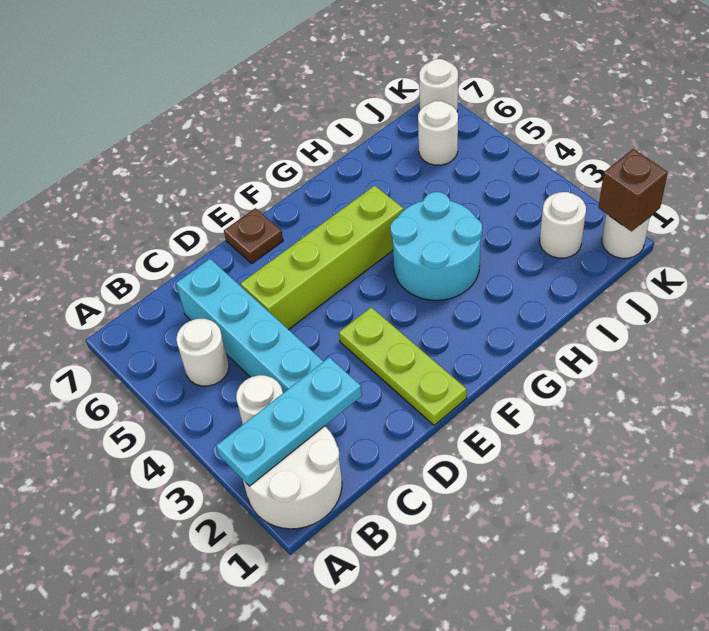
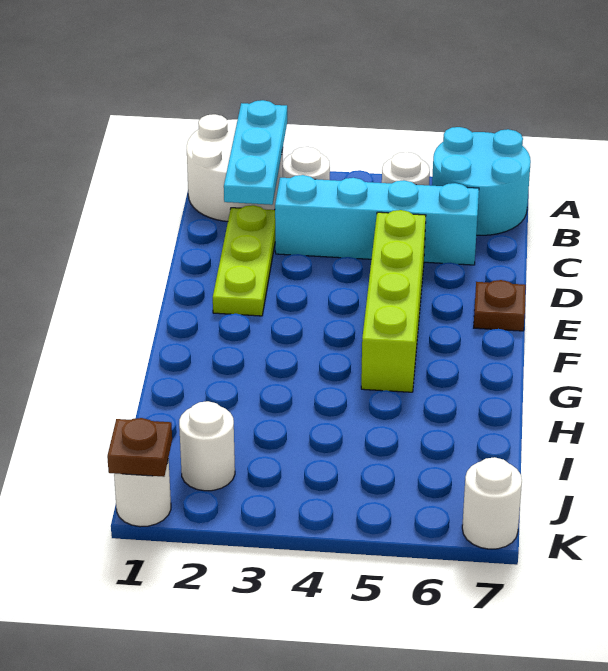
lime plate E1:E3 level 1 -> lime plate C2:E2 level 1
cyan round brick G3:H4 level 1 -> cyan round brick A6:B7 level 1
white round brick J6 level 1 -> none
brown brick K1 level 2 -> brown plate K1 level 2

